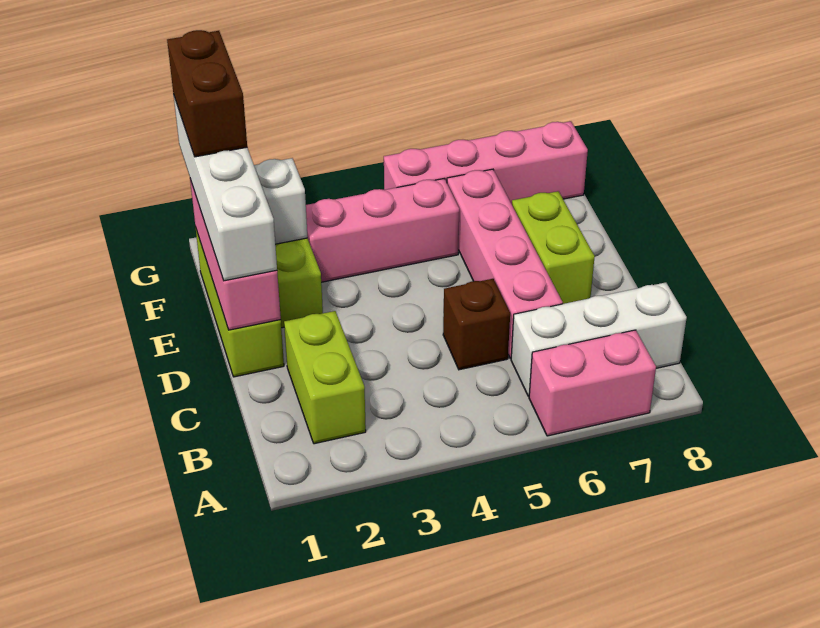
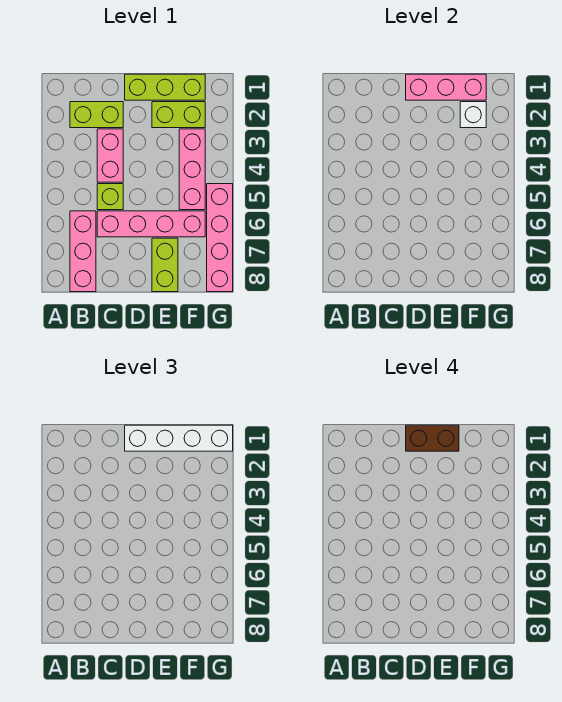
pink brick A6:A7 level 1 -> pink brick C3:C4 level 1
white brick B6:B8 level 1 -> pink brick B6:B8 level 1
brown brick C5 level 1 -> lime brick C5 level 1
lime brick D7:E7 level 1 -> lime brick E7:E8 level 1
brown brick F1:G1 level 4 -> brown brick D1:E1 level 4

